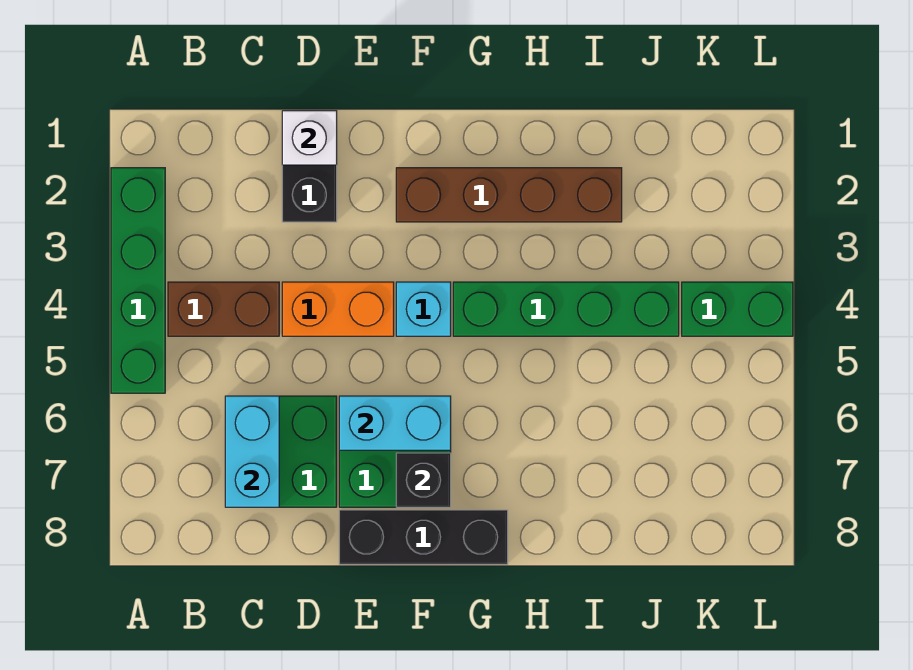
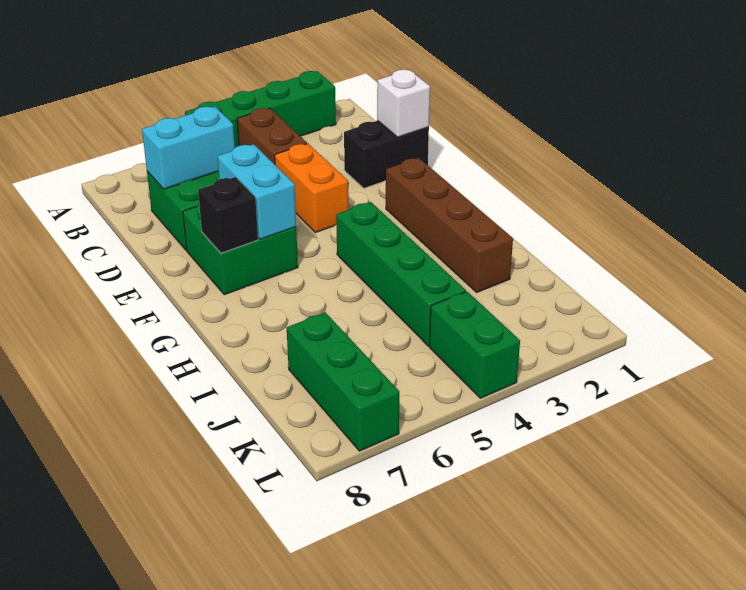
black brick E8:G8 level 1 -> none
cyan brick F4 level 1 -> none
none -> green brick J7:L7 level 1

